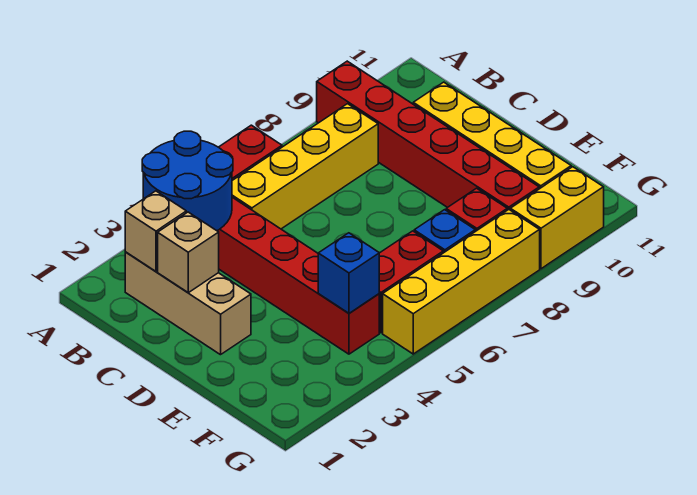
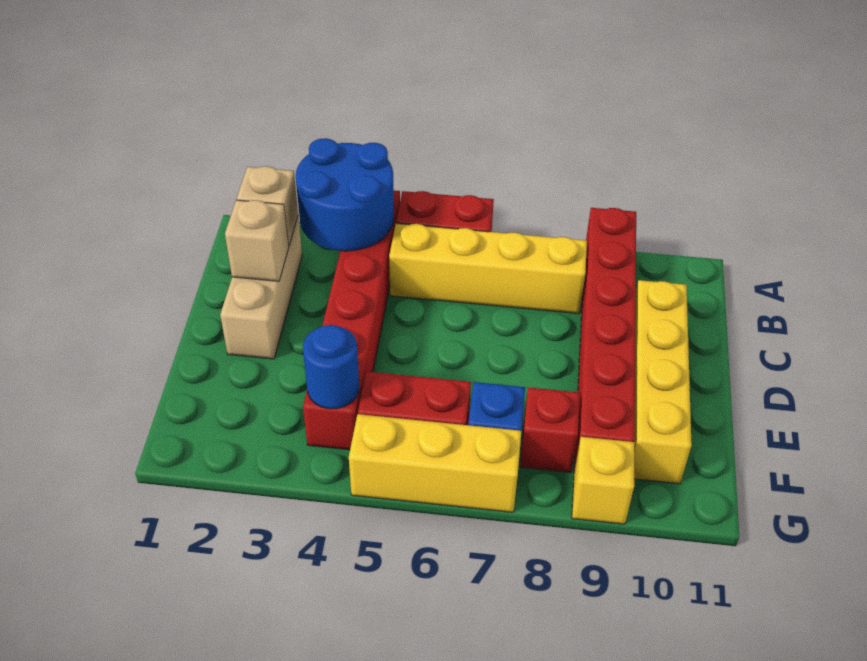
blue brick F4 level 2 -> blue round brick F4 level 2
yellow brick G5:G8 level 1 -> yellow brick G5:G7 level 1
yellow brick G9:G10 level 1 -> yellow brick G9 level 1

